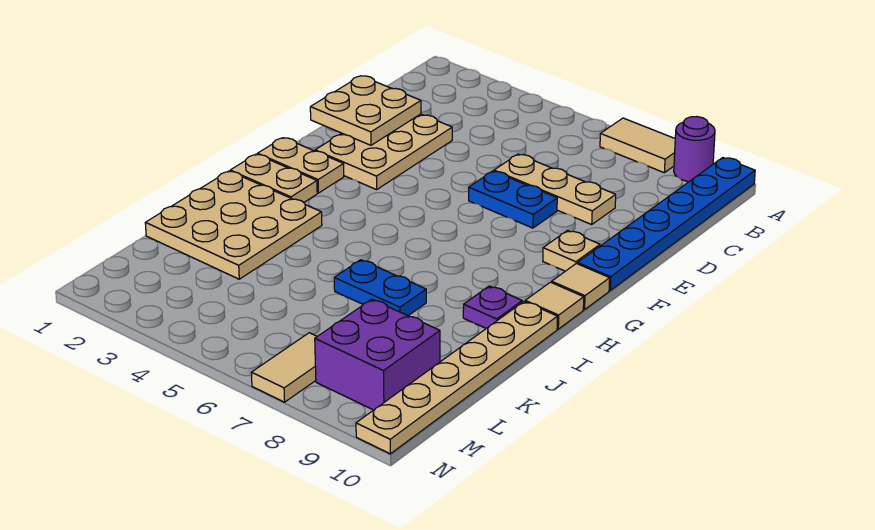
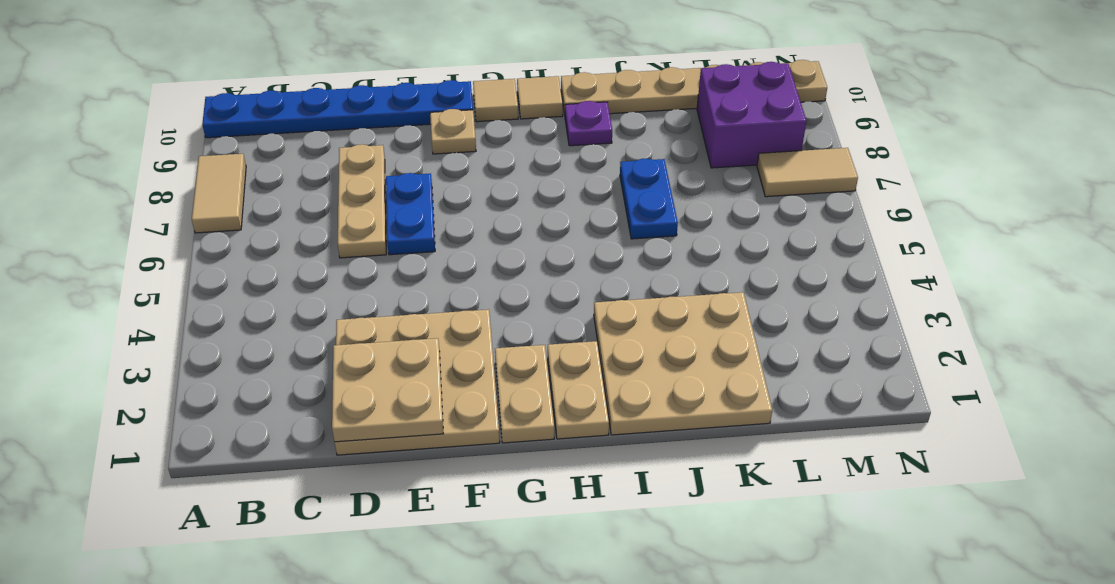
purple round brick A9 level 1 -> none
tan plate D2:F3 level 1 -> tan plate D1:F3 level 1

